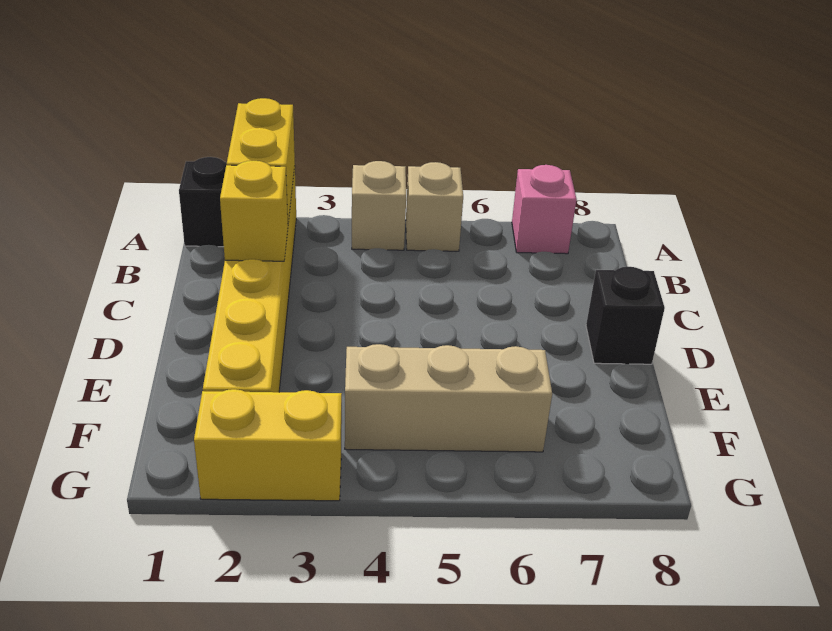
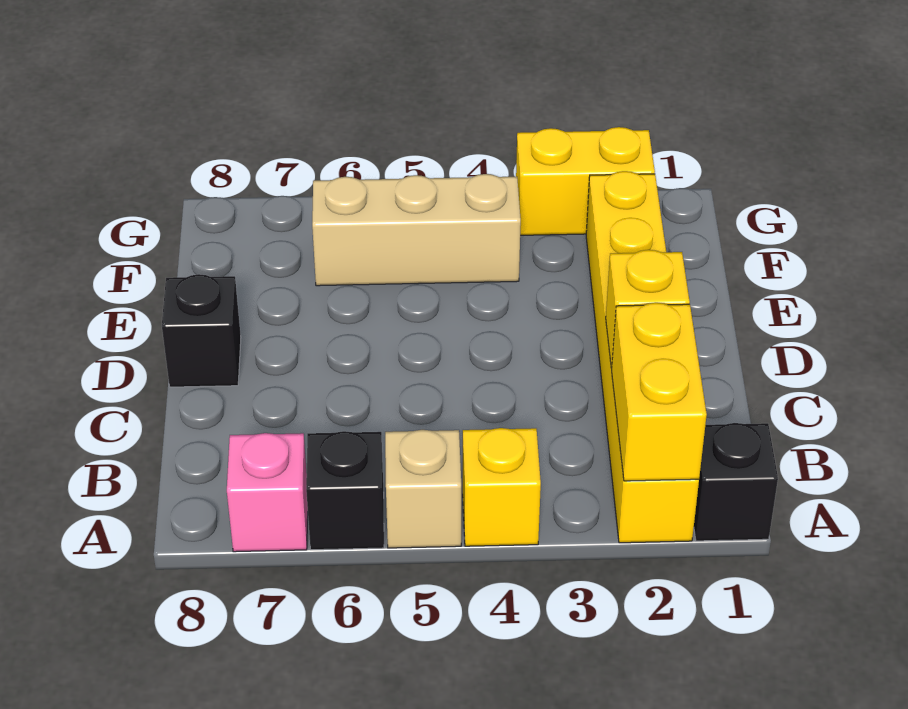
tan brick A4 level 1 -> yellow brick A4 level 1
none -> black brick A6 level 1

